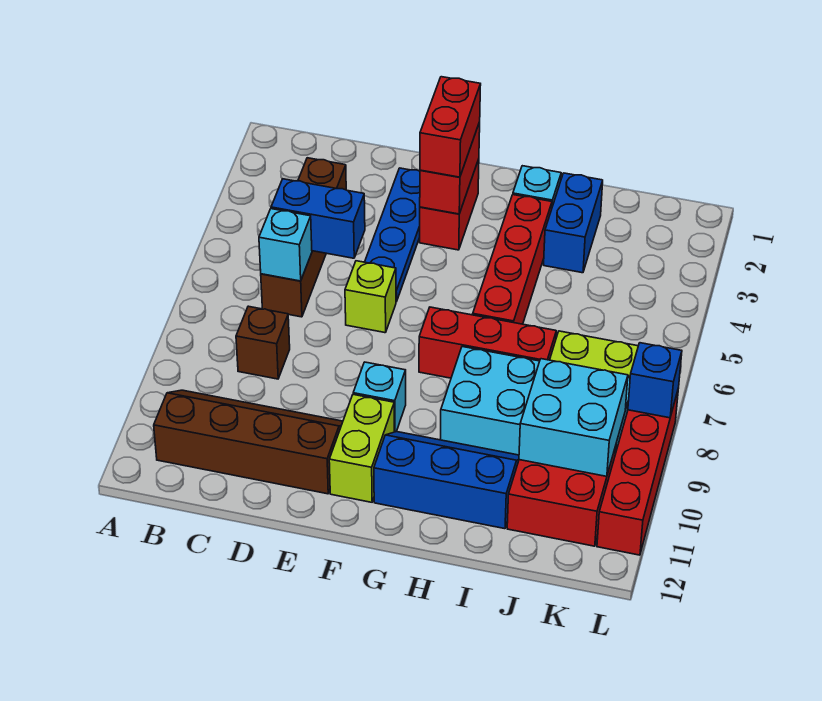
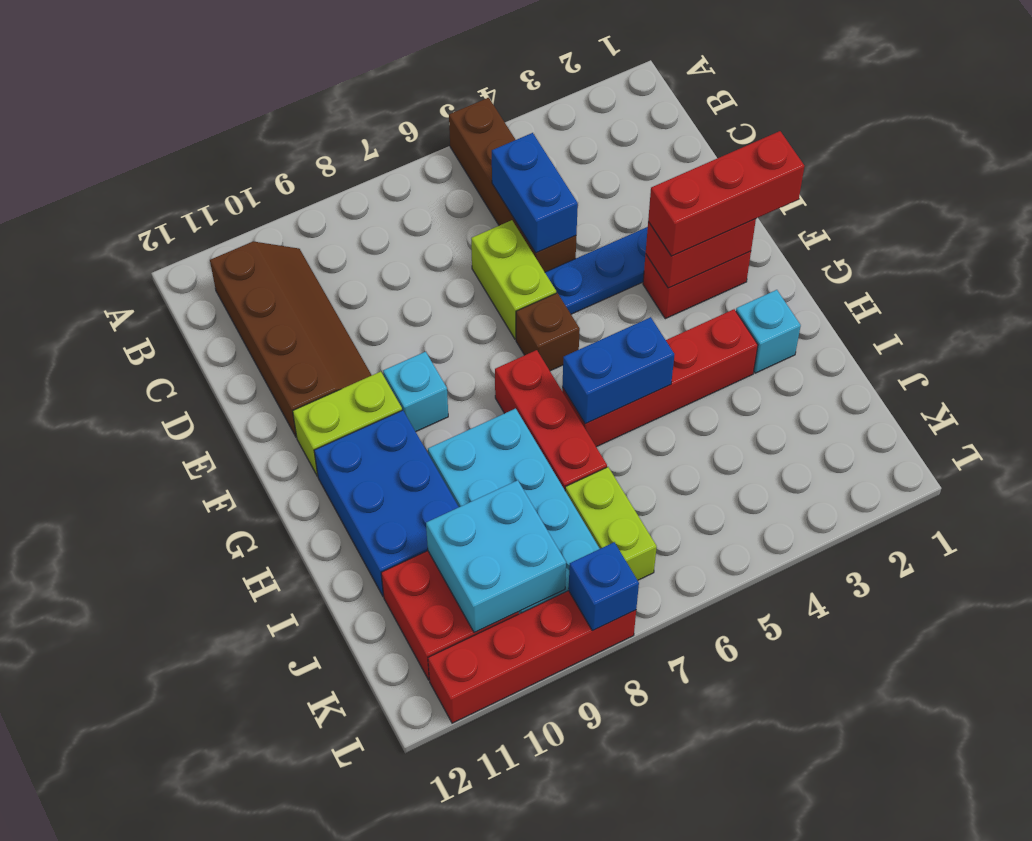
brown brick C3:C6 level 1 -> brown brick A5:D5 level 1
cyan brick C6 level 2 -> none
brown brick C8 level 1 -> brown brick F6 level 1
lime brick E6 level 1 -> lime brick D6:E6 level 1
red brick F2:F3 level 3 -> red brick F1:F3 level 3
blue slope G10:I11 level 1 top 11 -> blue brick G10:I11 level 1
blue brick I2:I3 level 1 -> blue brick H5:H6 level 2

